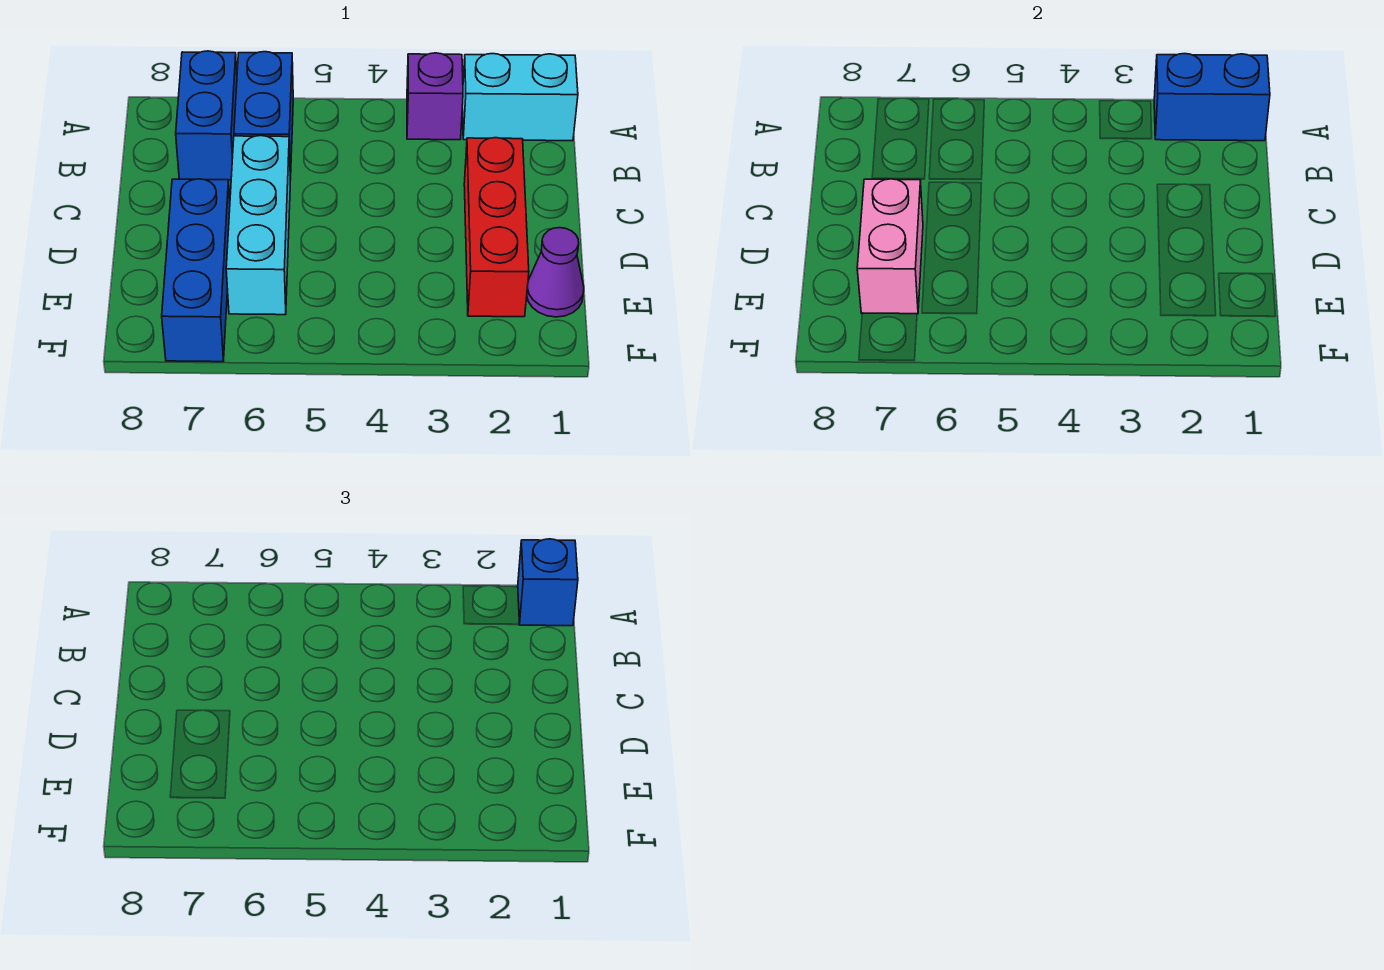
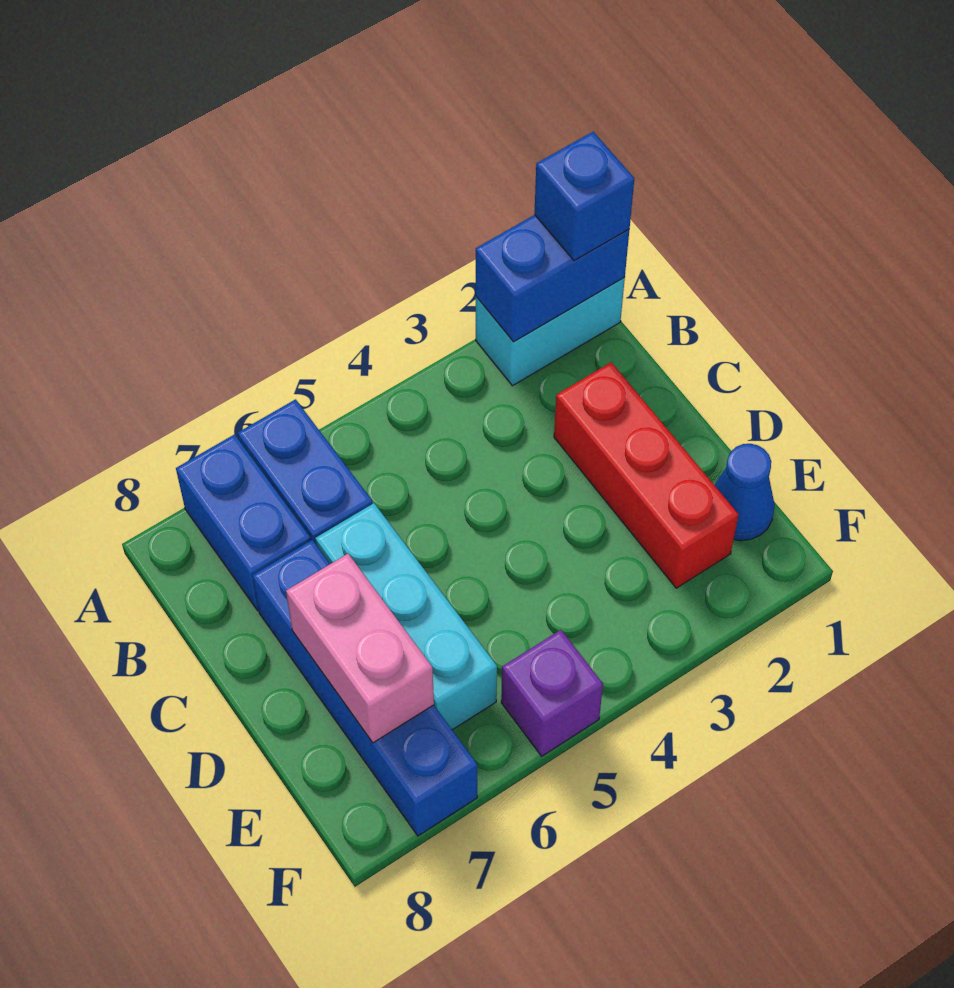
purple brick A3 level 1 -> purple brick F5 level 1
blue brick D7:F7 level 1 -> blue brick C7:F7 level 1
purple cone E1 level 1 -> blue cone E1 level 1

